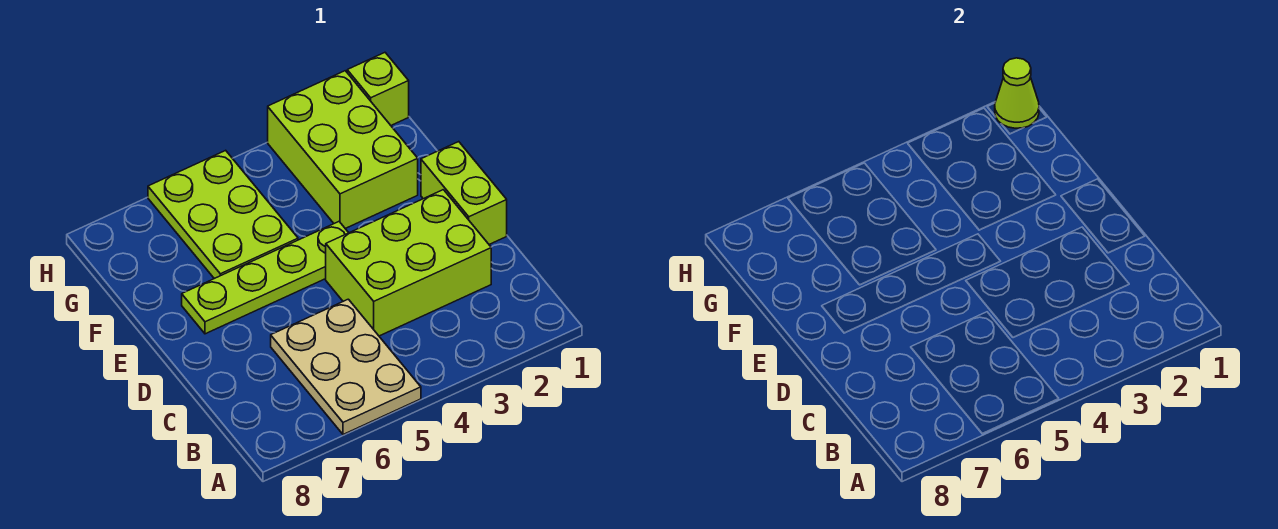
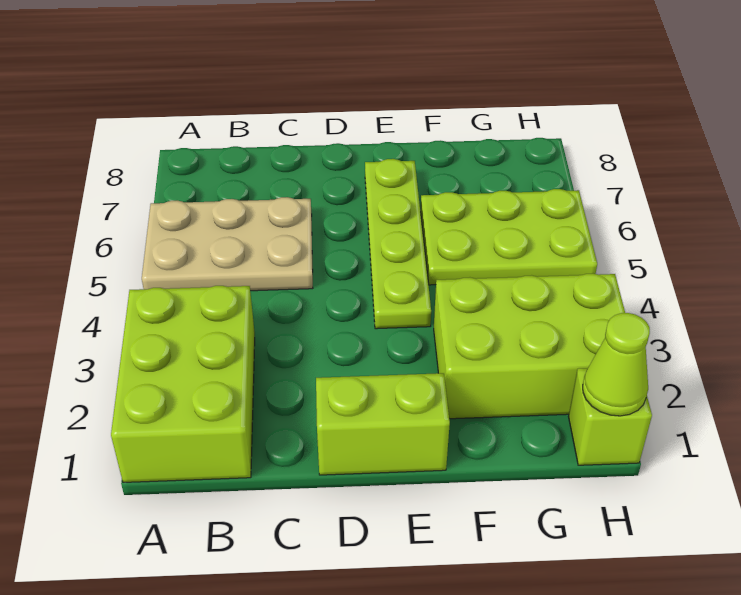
lime brick C2:D4 level 1 -> lime brick A1:B3 level 1

